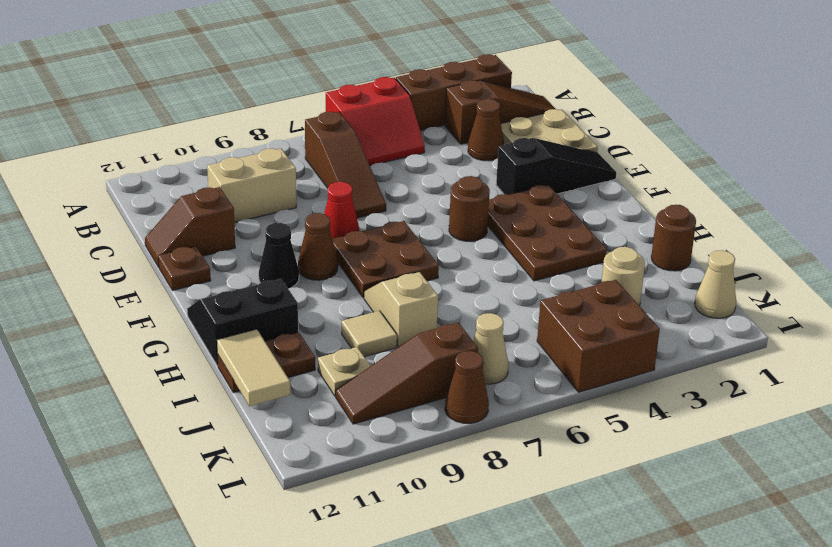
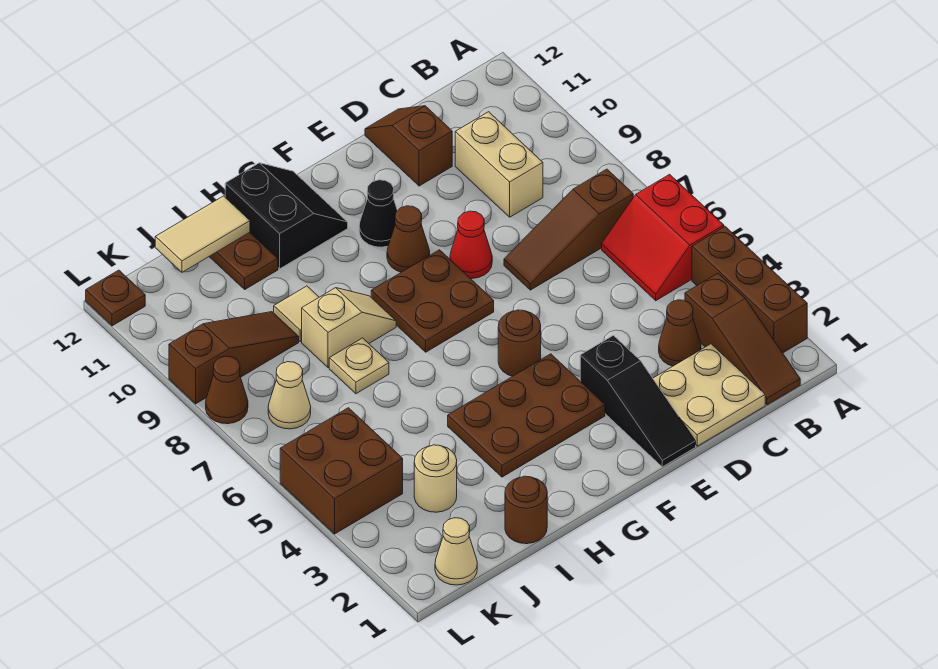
brown plate E12 level 1 -> brown plate L12 level 1
tan plate J10 level 1 -> tan plate I7 level 1
brown slope K8:K10 level 1 top 8 -> brown slope J9:L9 level 1 top L

